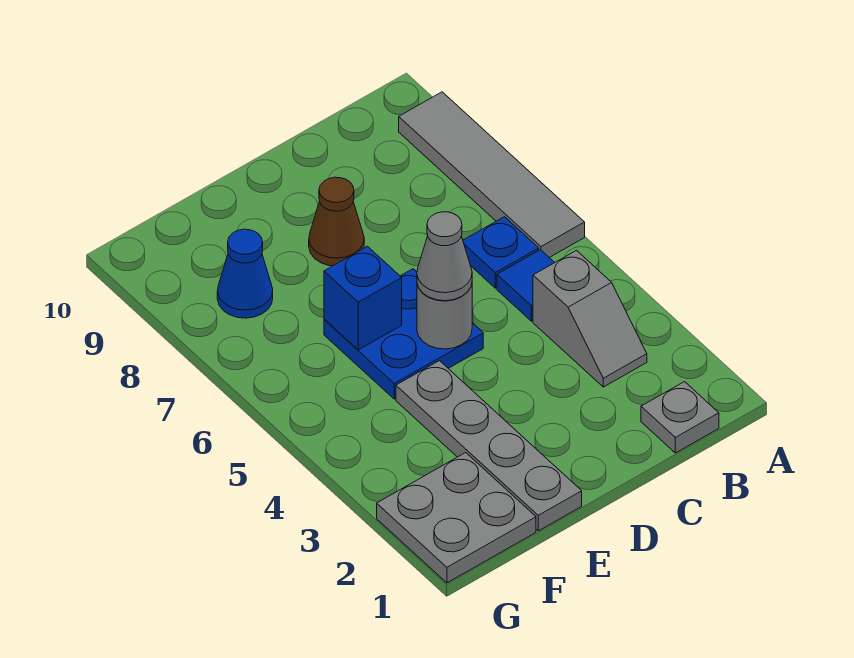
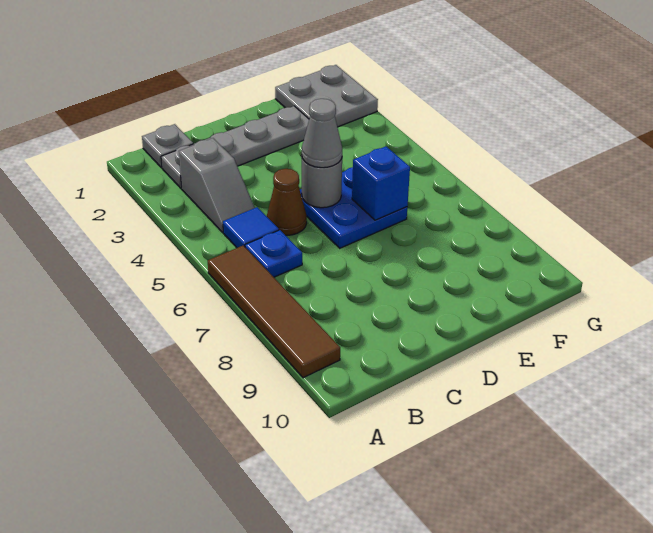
grey tile A6:A9 level 1 -> brown tile A6:A9 level 1
grey slope B3:B4 level 1 top 4 -> grey slope B3:B4 level 1 top 3
brown cone D8 level 1 -> brown cone C5 level 1
grey plate E1:E4 level 1 -> grey plate B2:E2 level 1
blue cone F8 level 1 -> none

